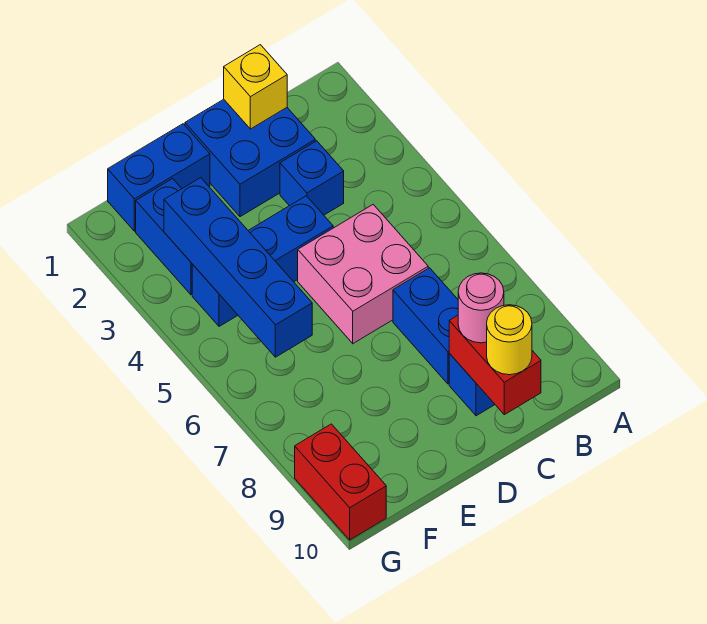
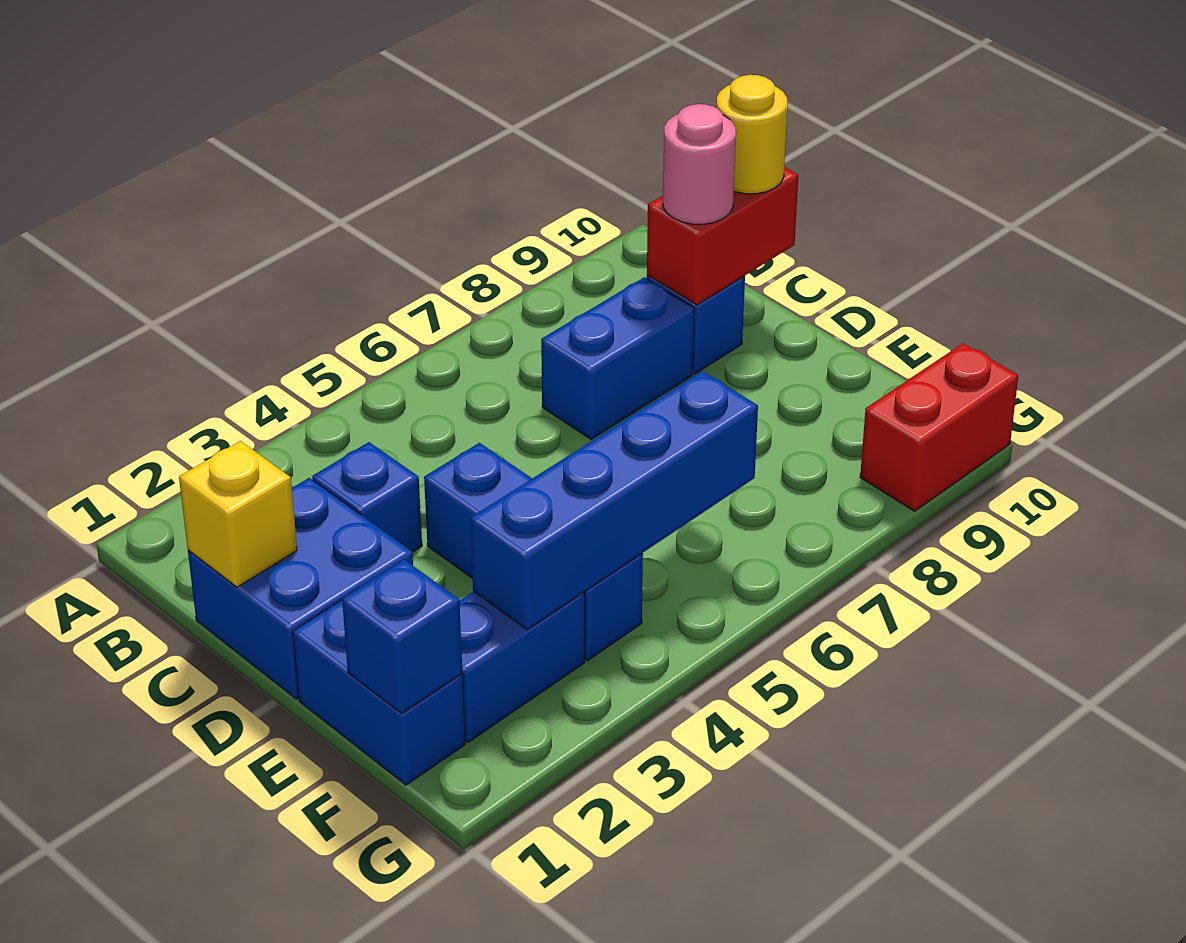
pink brick C5:D6 level 1 -> none
none -> blue brick F1 level 2

